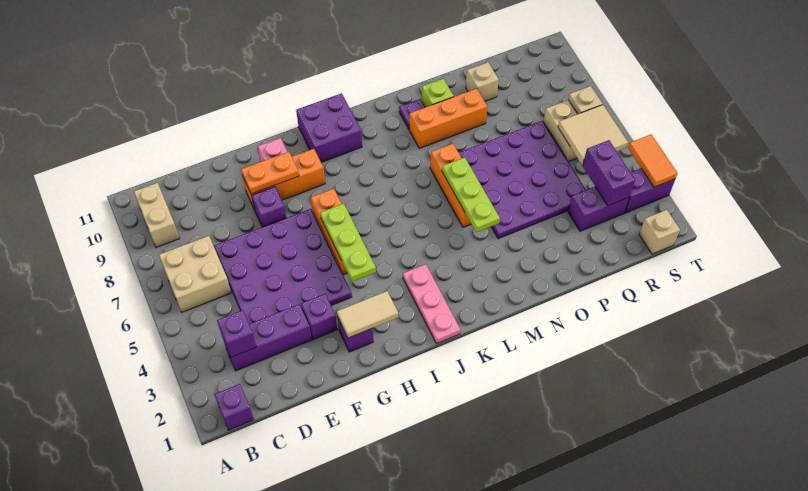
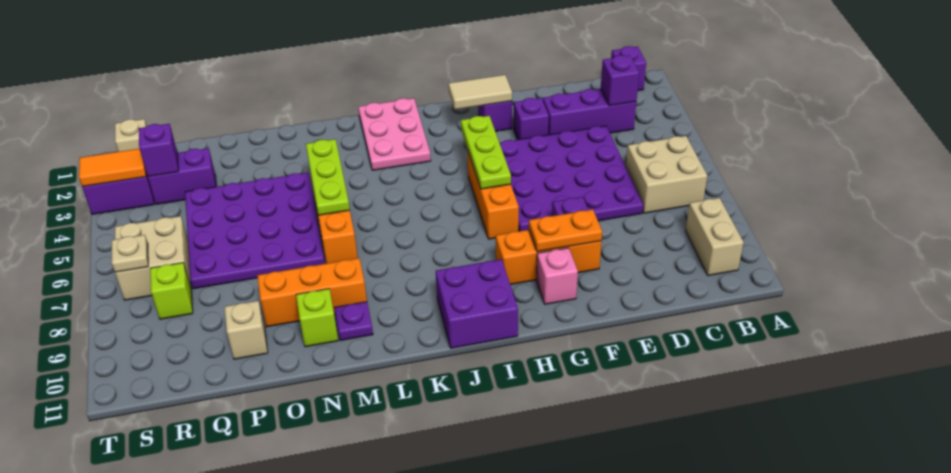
pink plate J1:J3 level 1 -> pink plate J1:K3 level 1
purple brick R3:R4 level 2 -> purple brick R3 level 2
tan tile R5:S6 level 2 -> none
none -> lime brick R8 level 1
orange tile T3:T4 level 2 -> orange tile S3:T3 level 2

